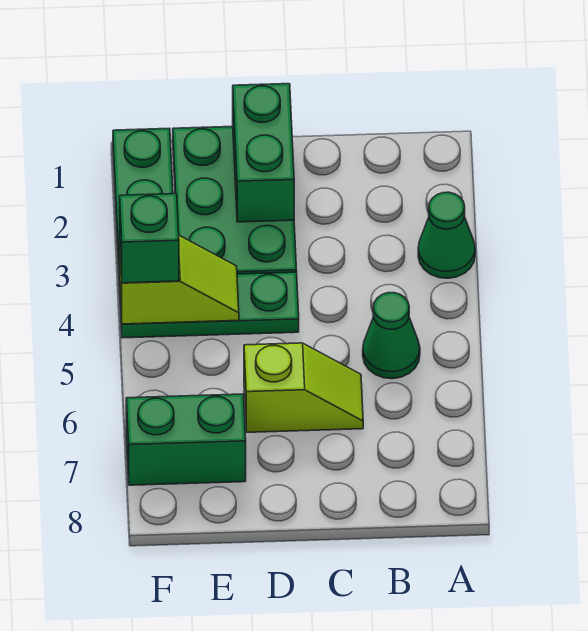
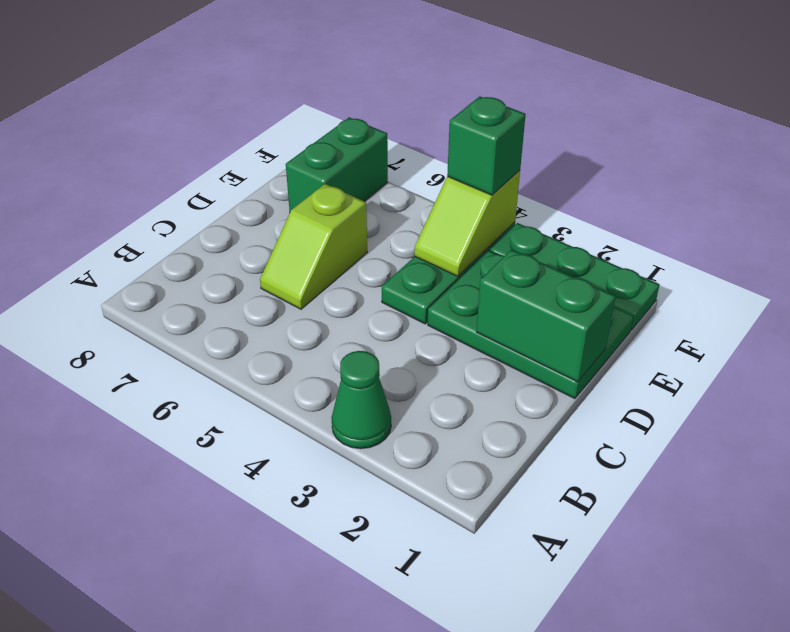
green cone B5 level 1 -> none

